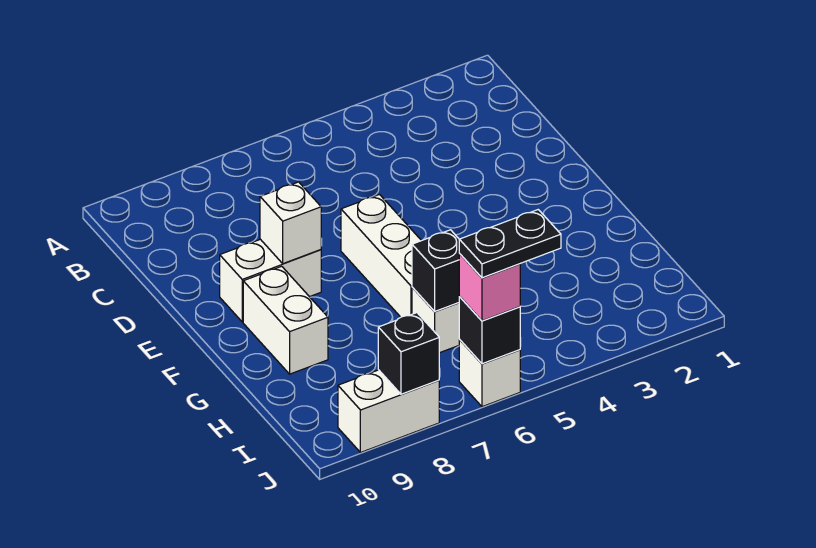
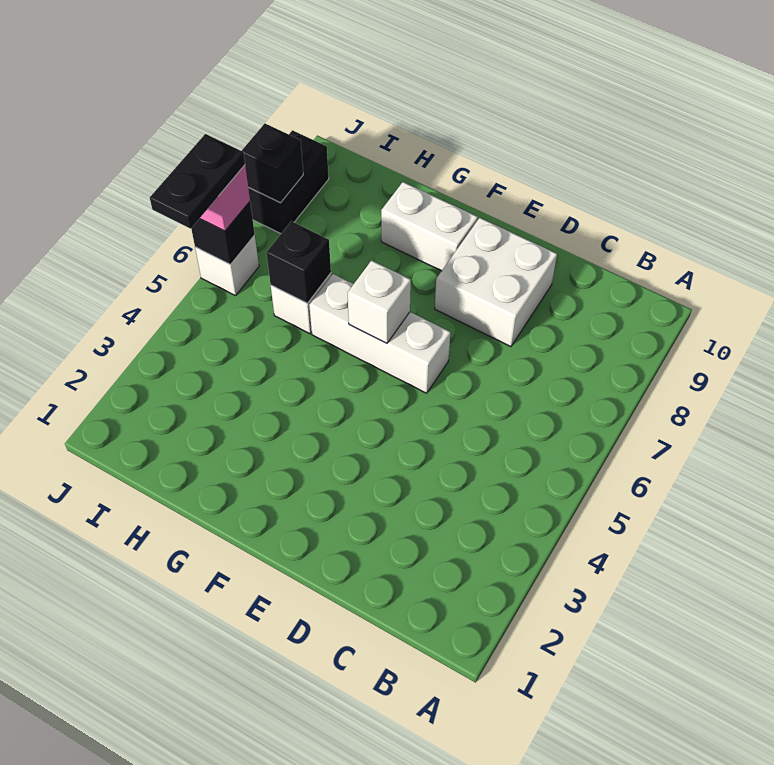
white brick E8:E9 level 1 -> white brick D8:E9 level 1
white brick E8 level 2 -> white brick F6 level 2
white brick J8:J9 level 1 -> black brick J8:J9 level 1

